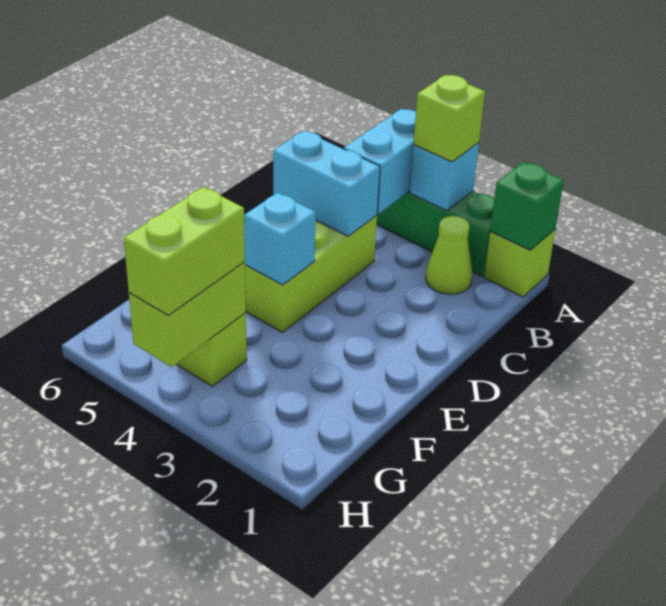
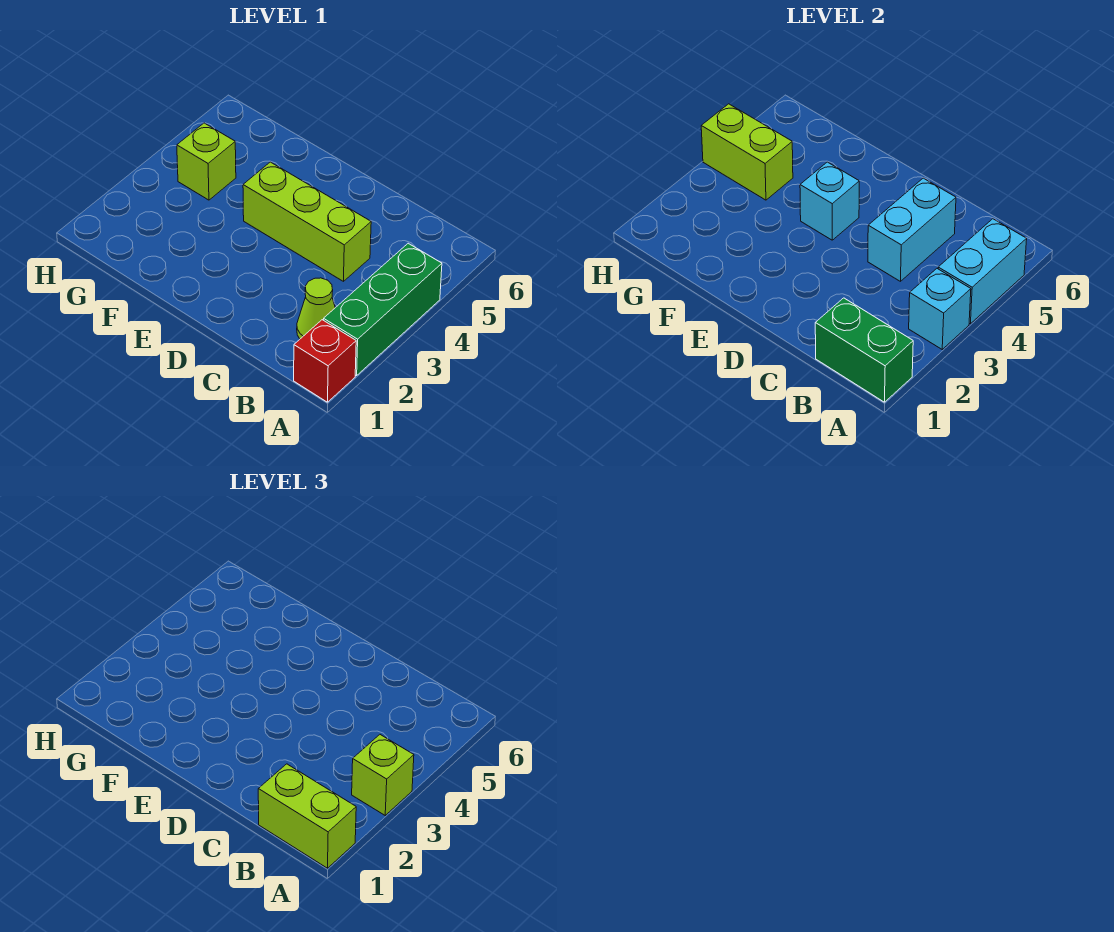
lime brick A1 level 1 -> red brick A1 level 1
green brick A1 level 2 -> green brick A1:B1 level 2
cyan brick A4:B4 level 2 -> cyan brick A4:A5 level 2
lime brick G4:H4 level 3 -> lime brick A1:B1 level 3

